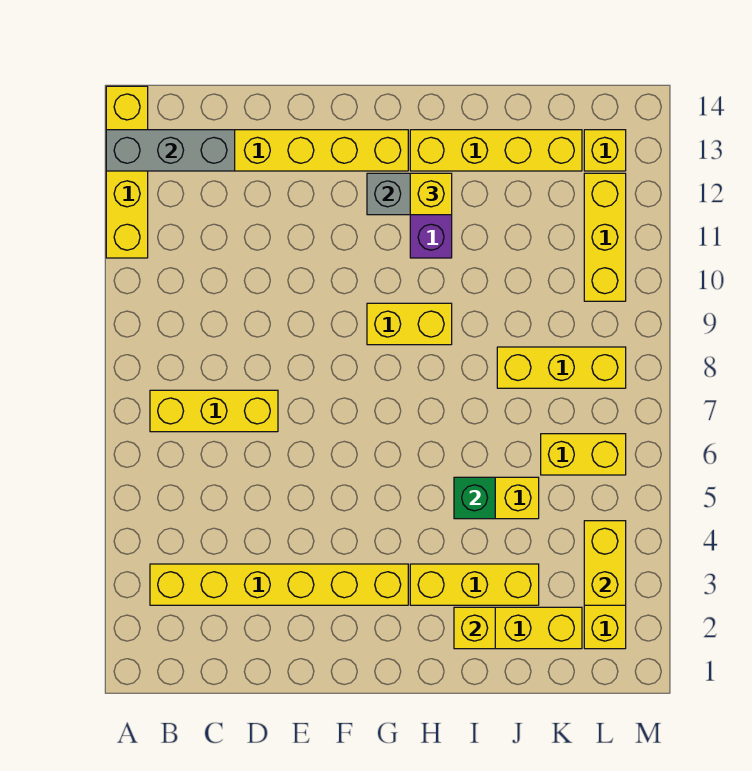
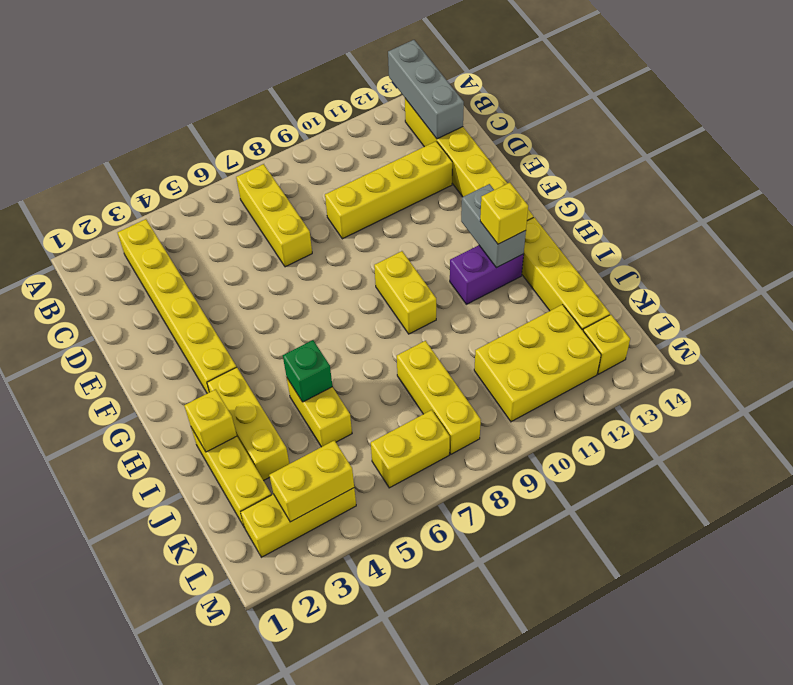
yellow brick A11:A14 level 1 -> yellow brick D9:D12 level 1
yellow brick K6:L6 level 1 -> yellow brick L6:L7 level 1
yellow brick L10:L12 level 1 -> yellow brick K10:L12 level 1

